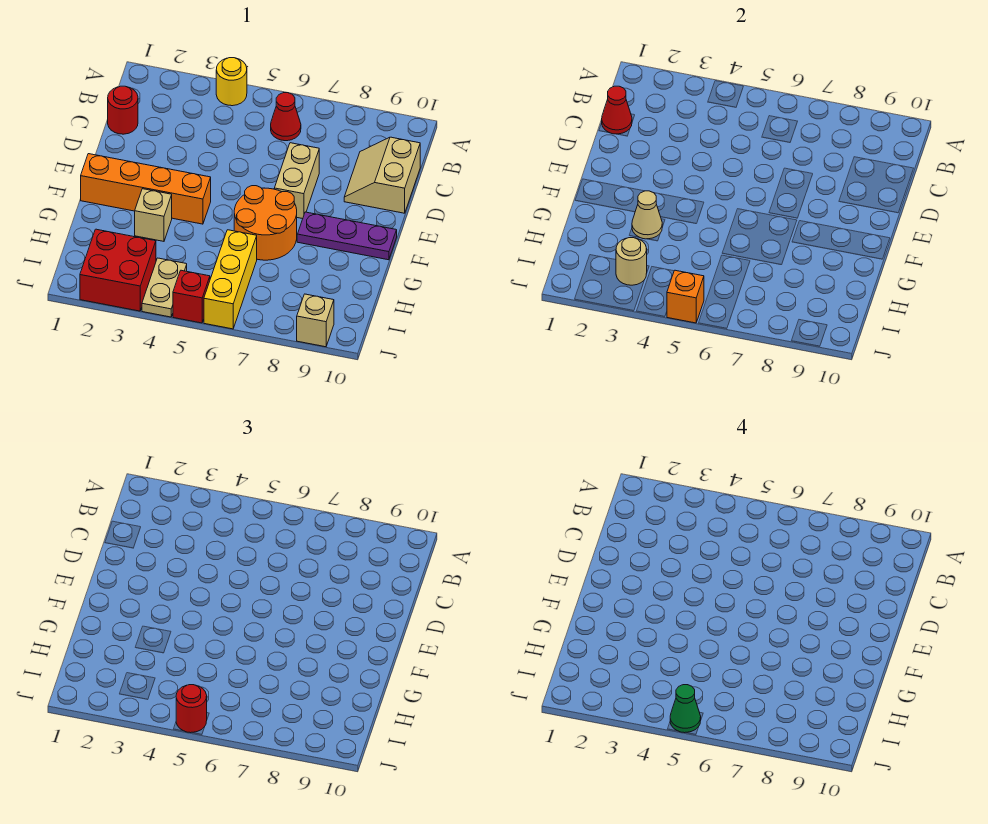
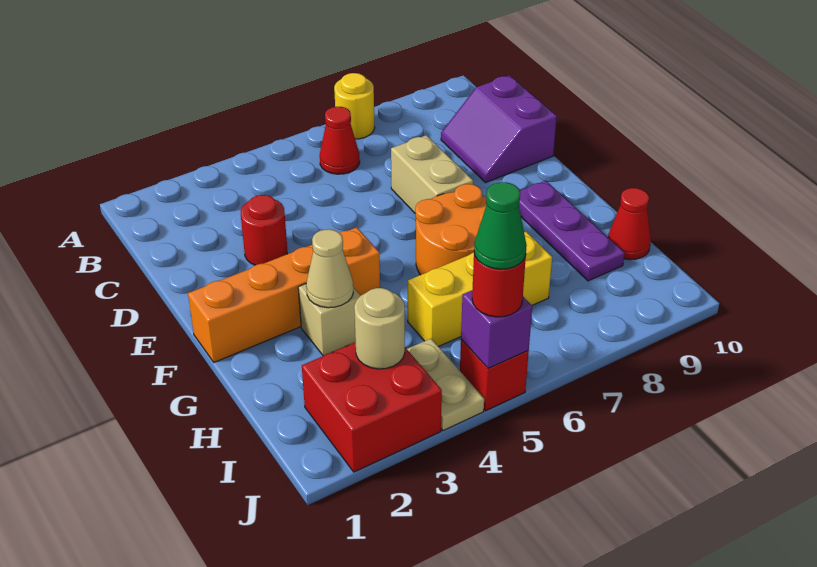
yellow round brick A4 level 1 -> yellow round brick A7 level 1
red round brick C1 level 1 -> red round brick D3 level 1
red cone C1 level 2 -> red cone H10 level 1
tan slope C9:D10 level 1 top 10 -> purple slope C9:D10 level 1 top 10
purple plate F8:F10 level 1 -> purple plate F9:H9 level 1
yellow brick H6:J6 level 1 -> yellow brick H5:H7 level 1
orange brick J5 level 2 -> purple brick J5 level 2
tan brick J9 level 1 -> none

